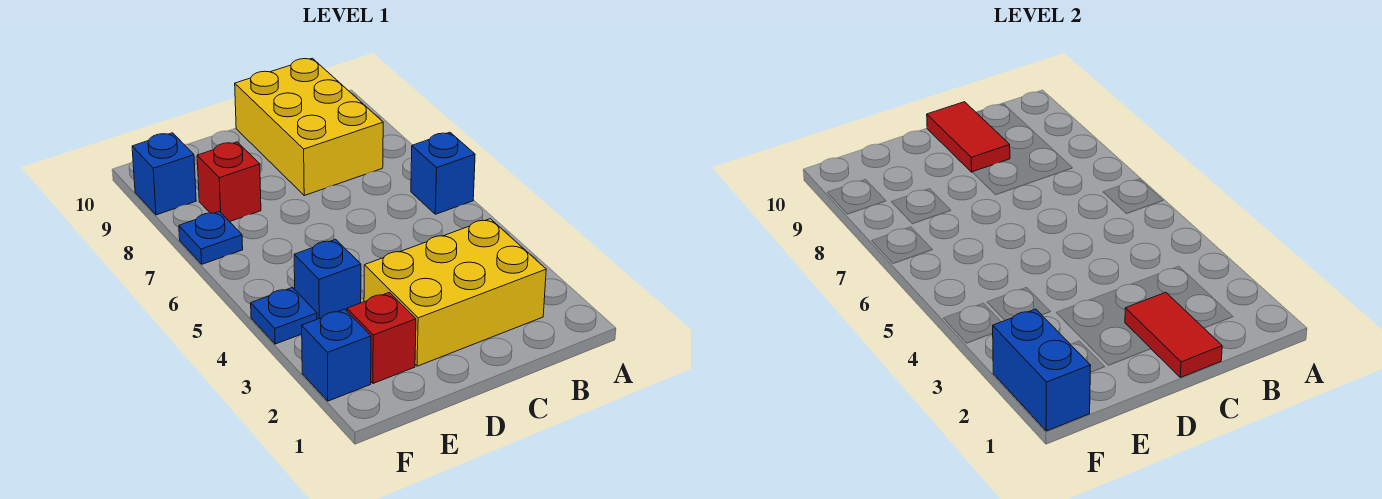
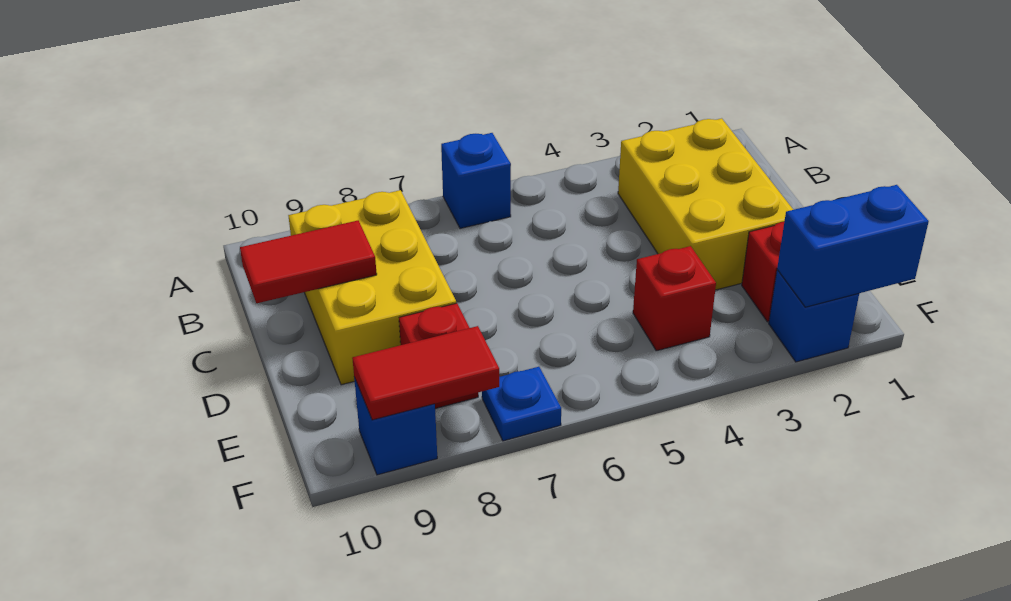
yellow brick B8:C10 level 1 -> yellow brick B8:D9 level 1
red tile C1:C2 level 2 -> red tile F8:F9 level 2
blue brick E4 level 1 -> red brick E4 level 1
blue plate F4 level 1 -> none

